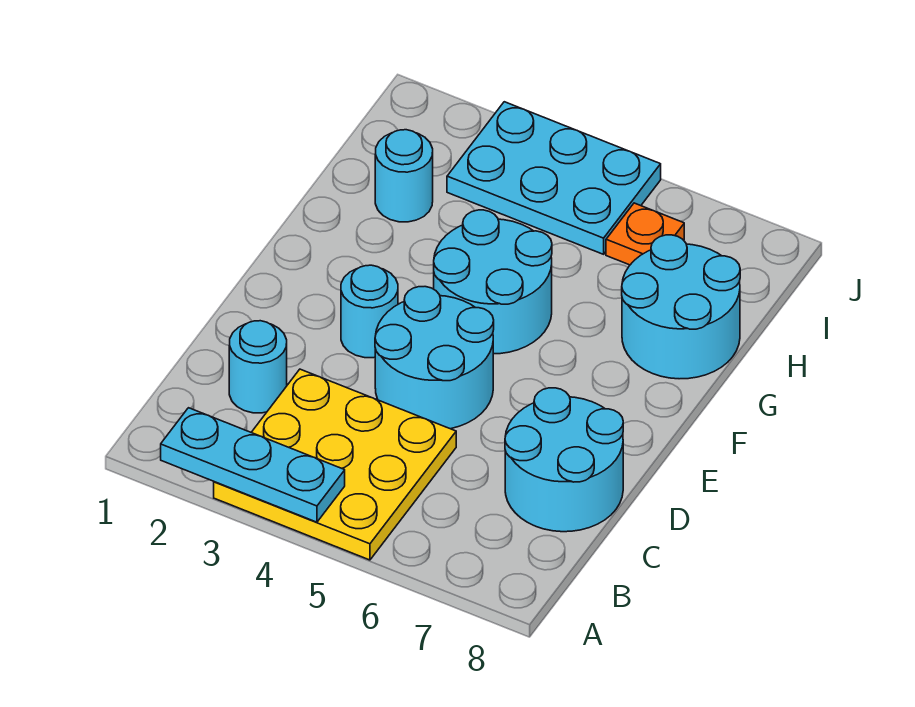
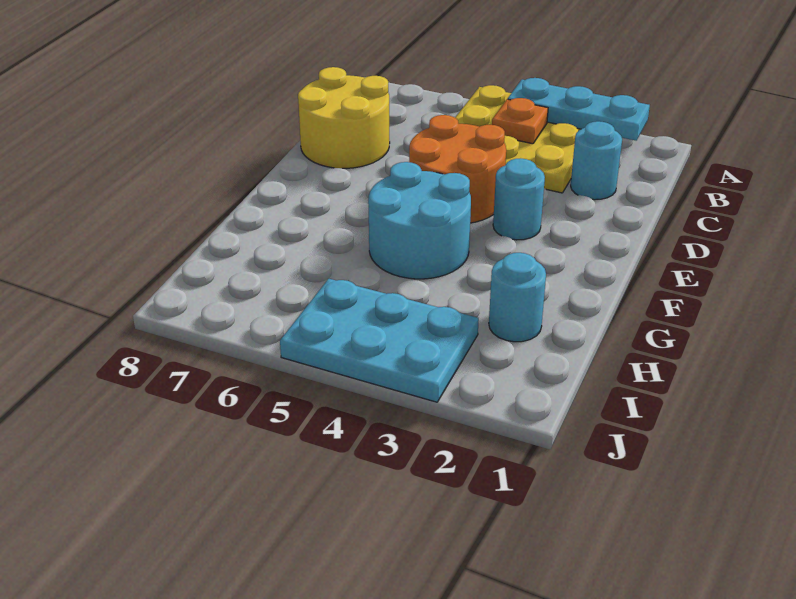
cyan round brick C7:D8 level 1 -> yellow round brick C7:D8 level 1
cyan round brick D4:E5 level 1 -> orange round brick D4:E5 level 1
cyan round brick G7:H8 level 1 -> none
orange plate I6 level 1 -> orange plate B4 level 2

